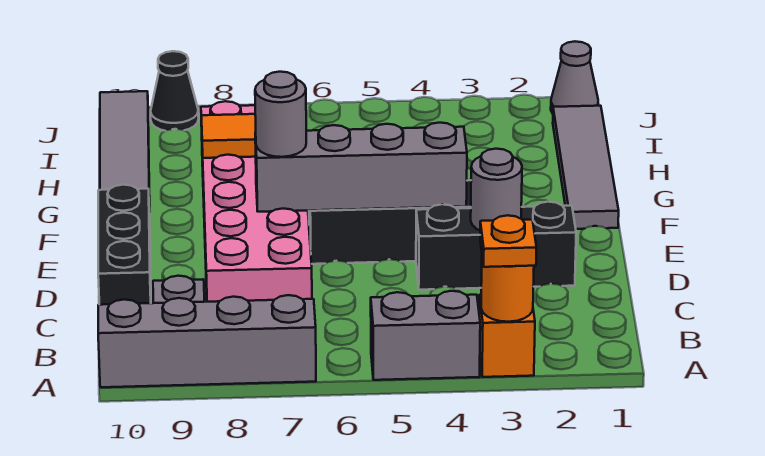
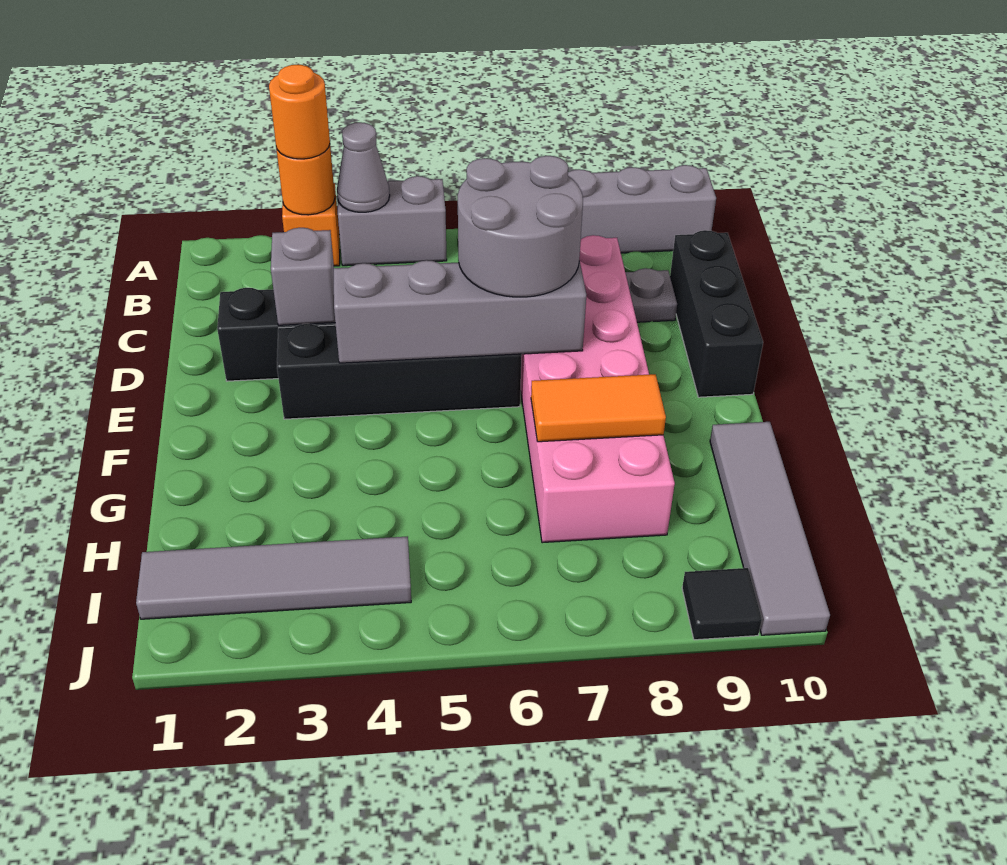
orange plate A3 level 3 -> orange round brick A3 level 3
grey round brick D3 level 2 -> grey brick D3 level 2
grey round brick E7 level 3 -> grey round brick D6:E7 level 3
grey tile F1:I1 level 1 -> grey tile I1:I4 level 1
grey cone J1 level 1 -> grey cone A4 level 2
black cone J9 level 1 -> black tile J9 level 1

